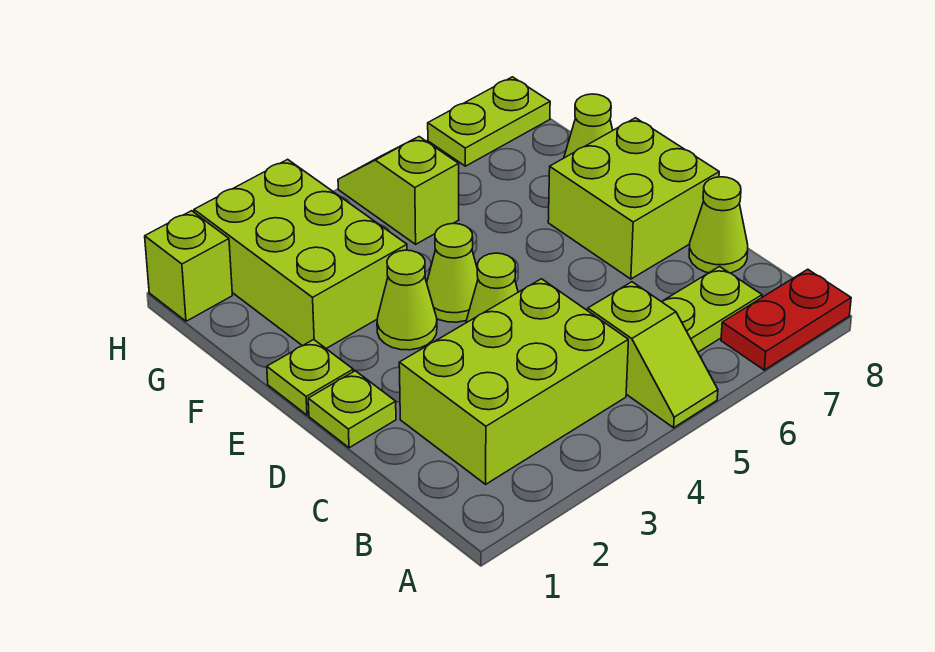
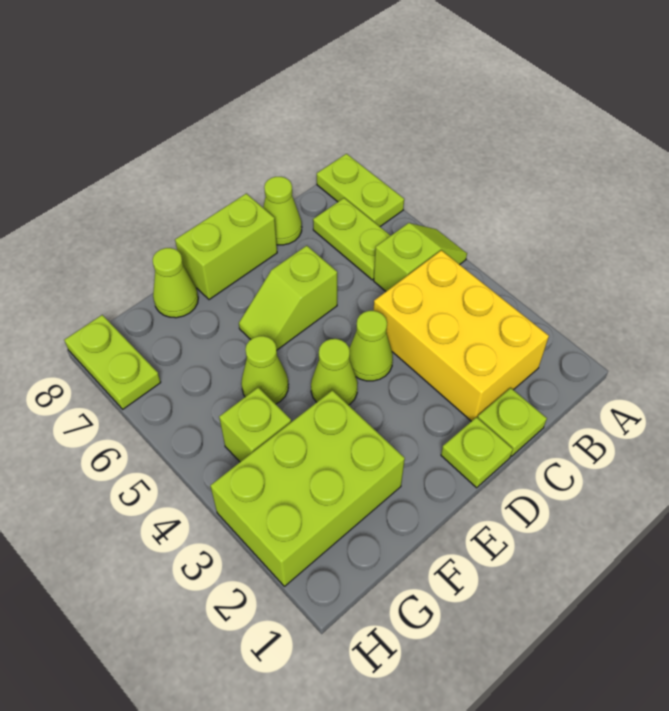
red plate A7:A8 level 1 -> lime plate A7:A8 level 1
lime brick B2:C4 level 1 -> yellow brick B2:C4 level 1
lime brick D7:E8 level 1 -> lime brick D8:E8 level 1
lime plate E1 level 1 -> lime plate C1 level 1
lime cone E3 level 1 -> lime cone F5 level 1
lime slope G5:H5 level 1 top G -> lime slope D6:E6 level 1 top D
lime brick H1 level 1 -> lime brick G4 level 1

